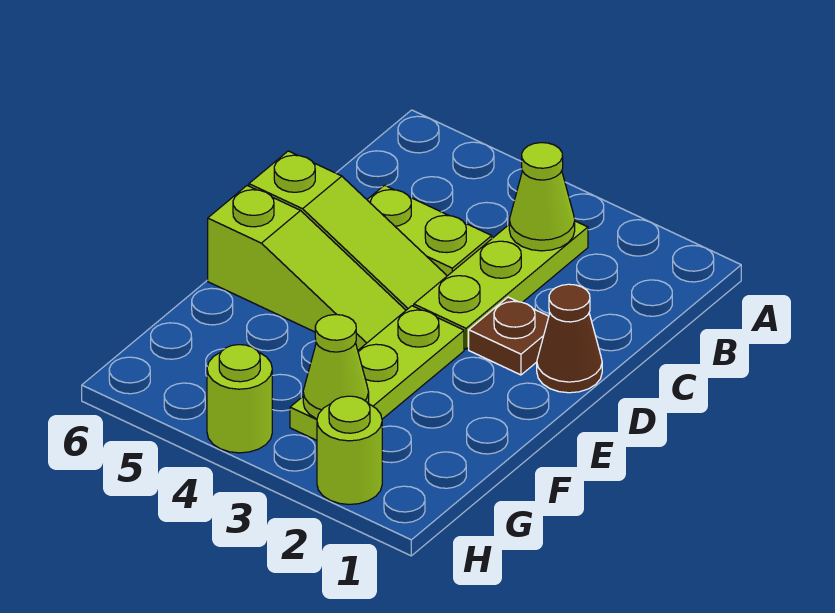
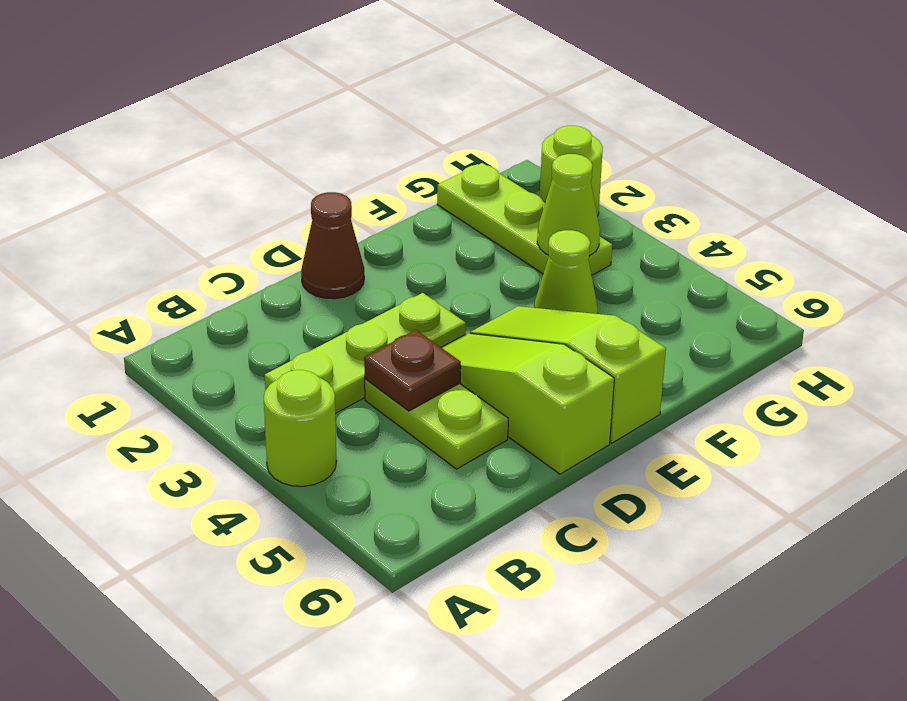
lime cone B3 level 2 -> lime cone F4 level 1
brown plate D2 level 1 -> brown plate C4 level 2
lime plate E3:G3 level 1 -> lime plate G1:G3 level 1
lime round brick H4 level 1 -> lime round brick A4 level 1

